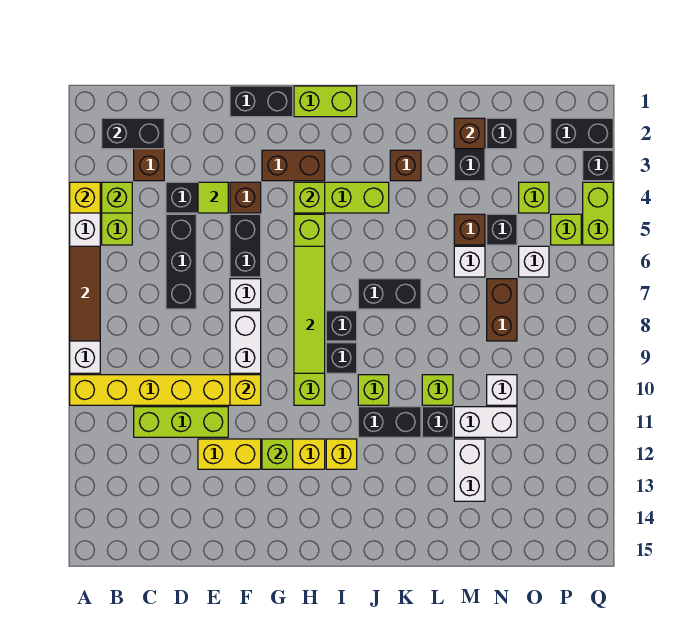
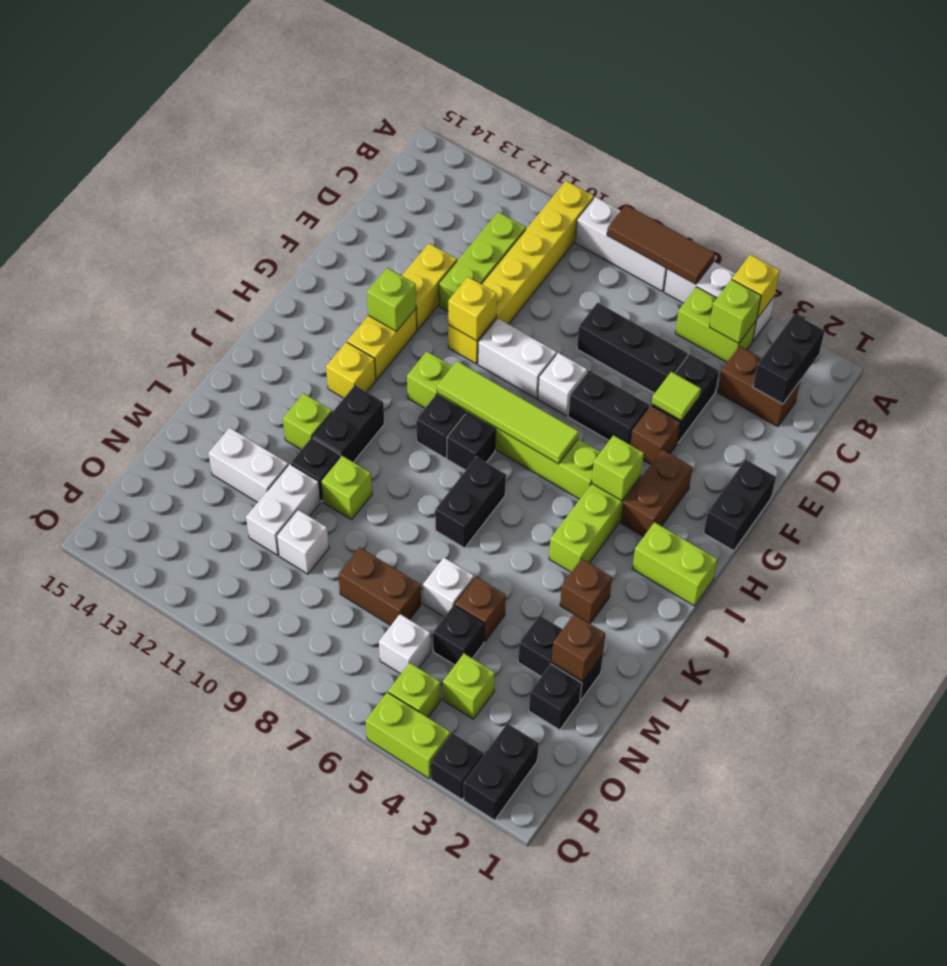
lime brick H1:I1 level 1 -> lime brick I1:I2 level 1
lime brick J10 level 1 -> lime brick K12 level 1

